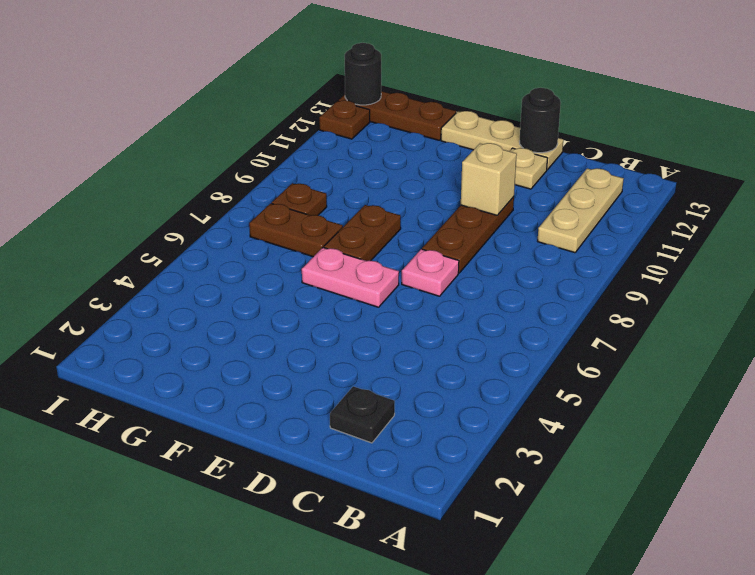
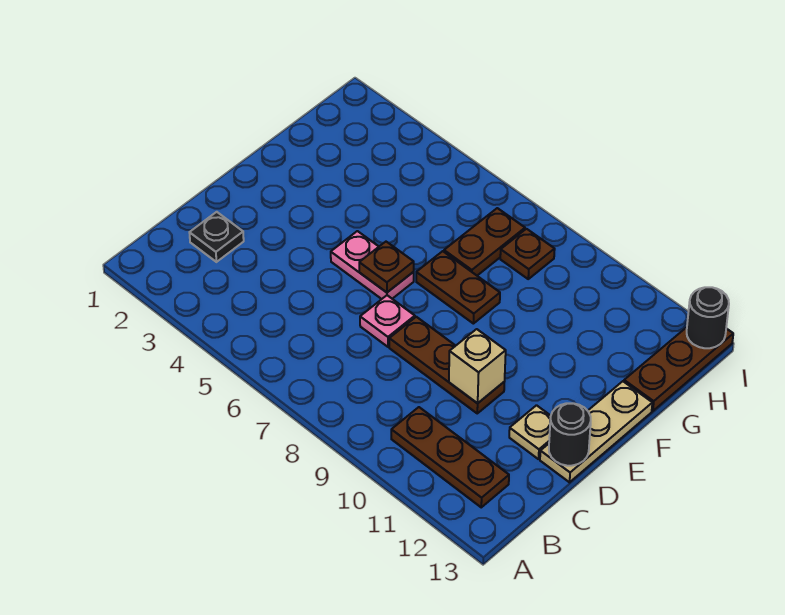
tan plate B10:B12 level 1 -> brown plate B10:B12 level 1
pink plate E6:F6 level 1 -> pink plate E5:E6 level 1
brown plate I12 level 1 -> brown plate E6 level 2

